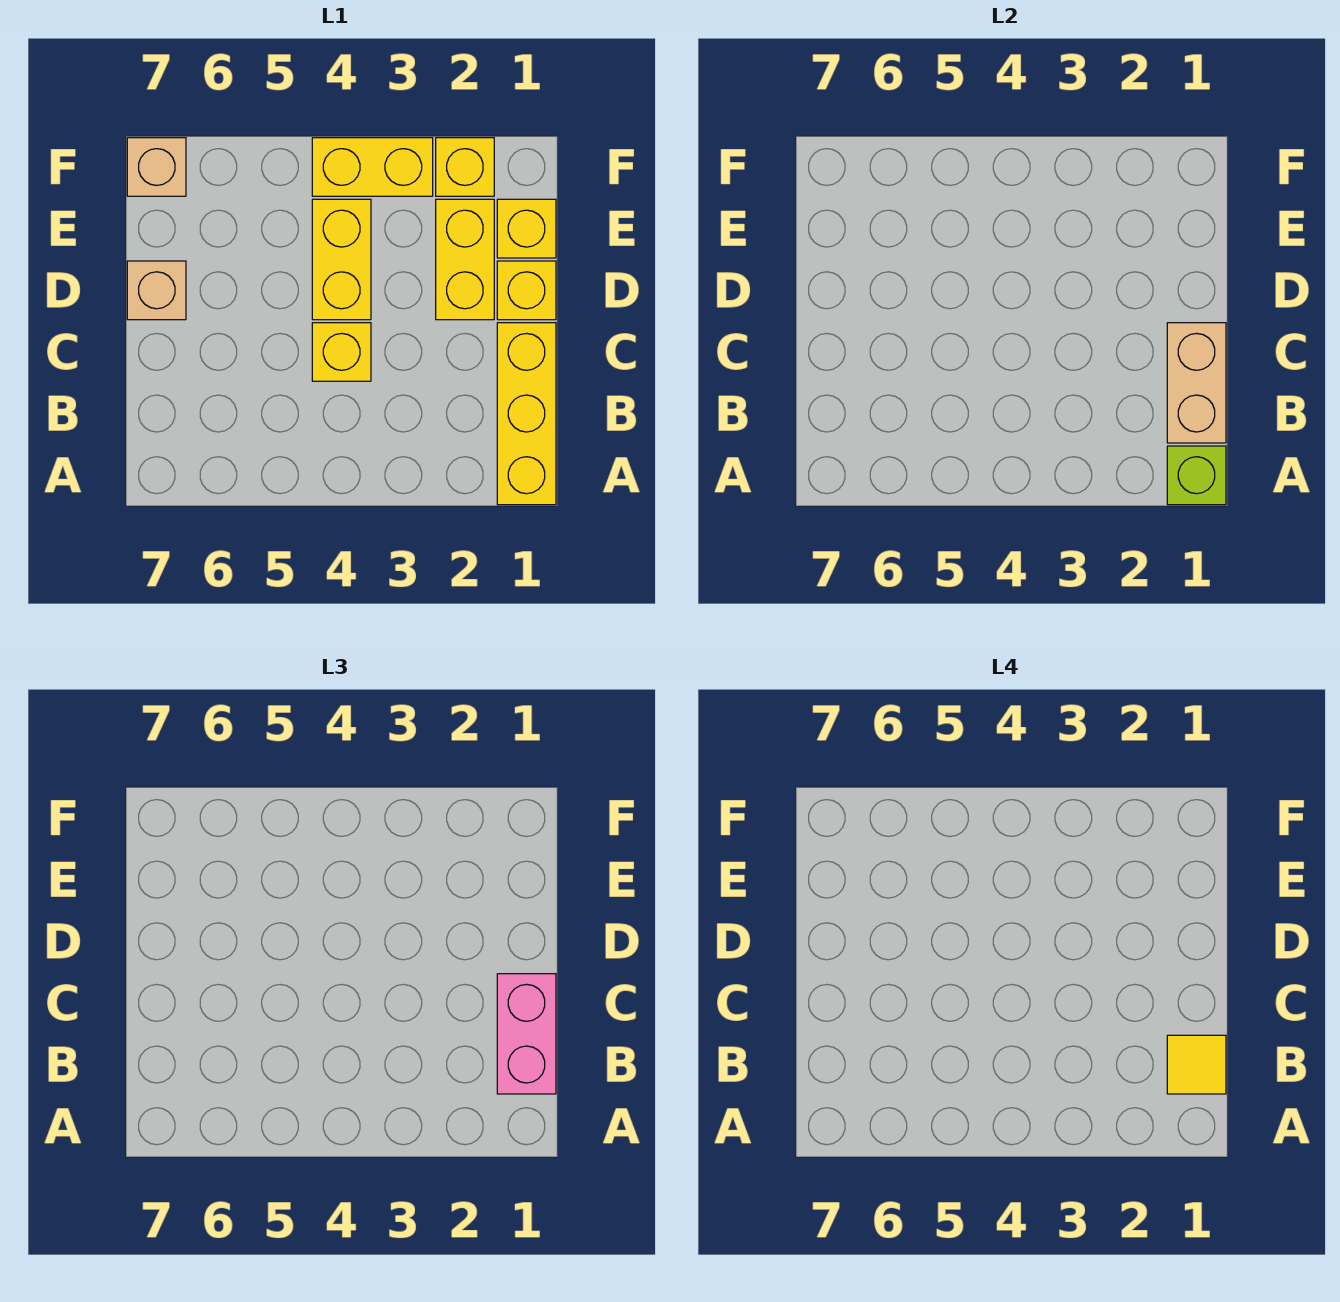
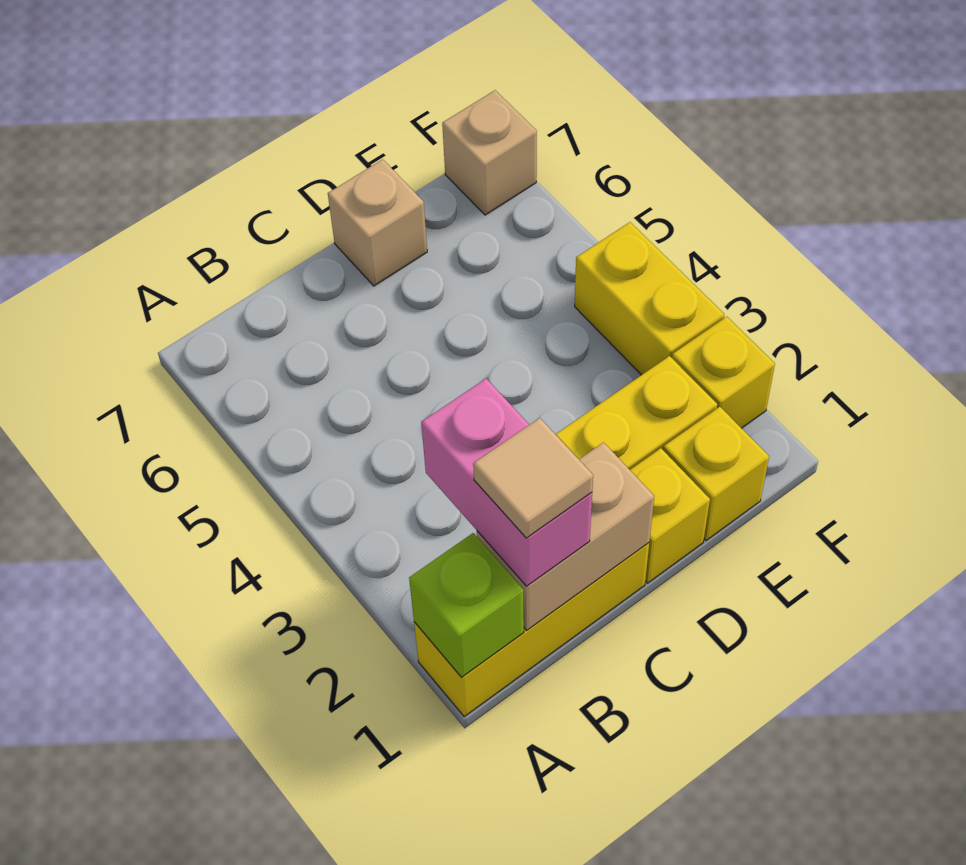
pink brick B1:C1 level 3 -> pink brick B1:B2 level 3
yellow tile B1 level 4 -> tan tile B1 level 4
yellow brick C4 level 1 -> none
yellow brick D4:E4 level 1 -> none

